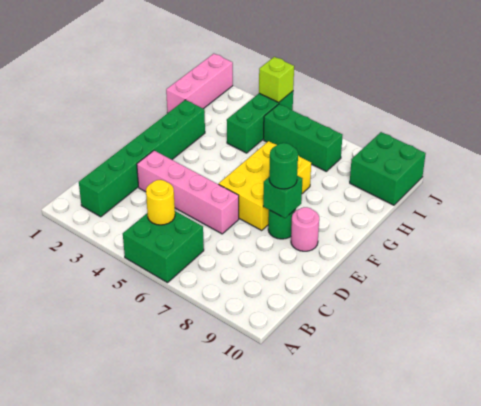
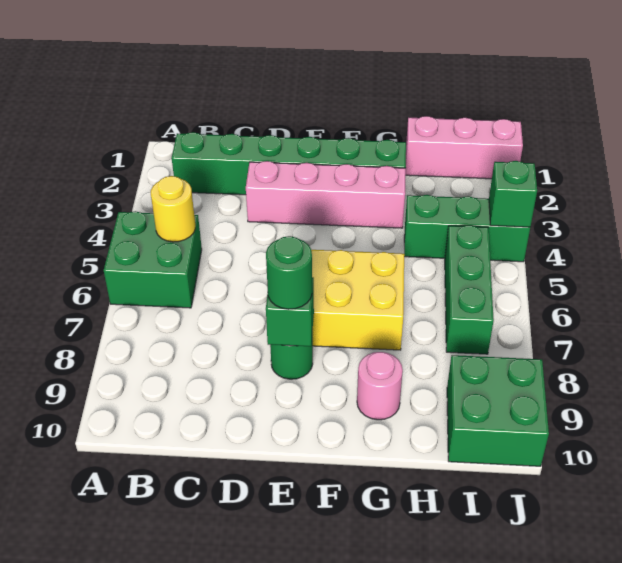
pink brick D3:D6 level 1 -> pink brick D3:G3 level 1
pink round brick E9 level 1 -> pink round brick G9 level 1
lime brick J4 level 2 -> green brick J4 level 2

